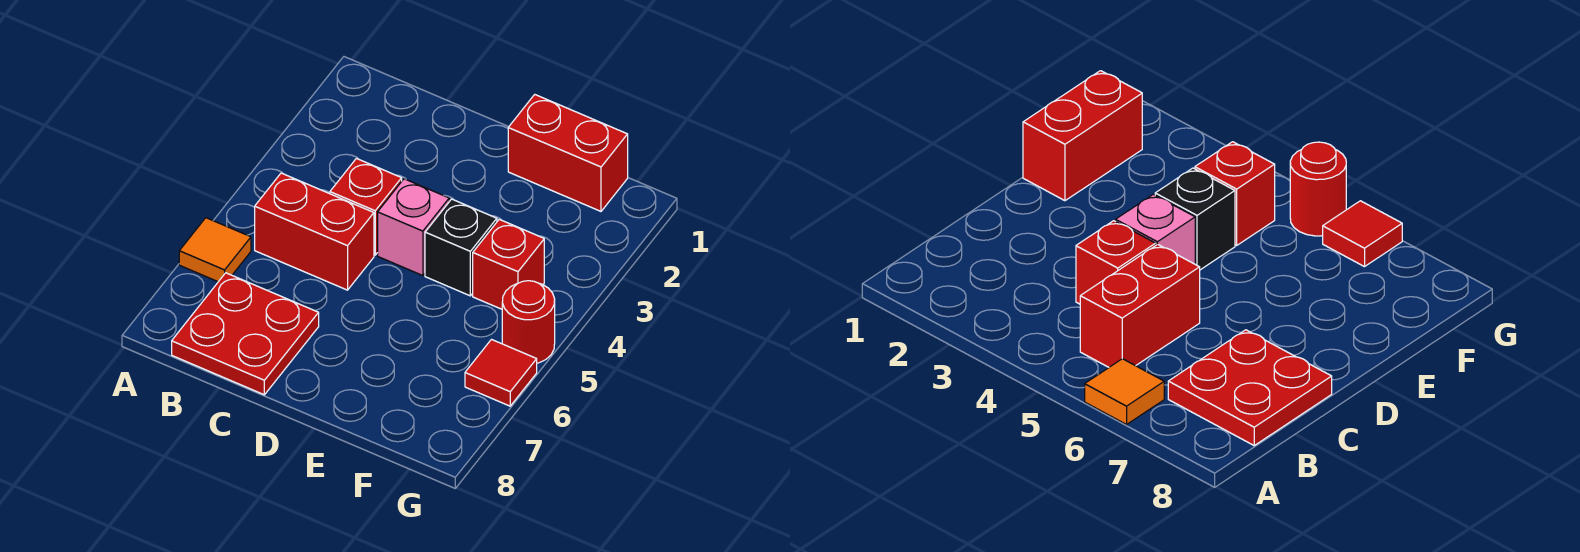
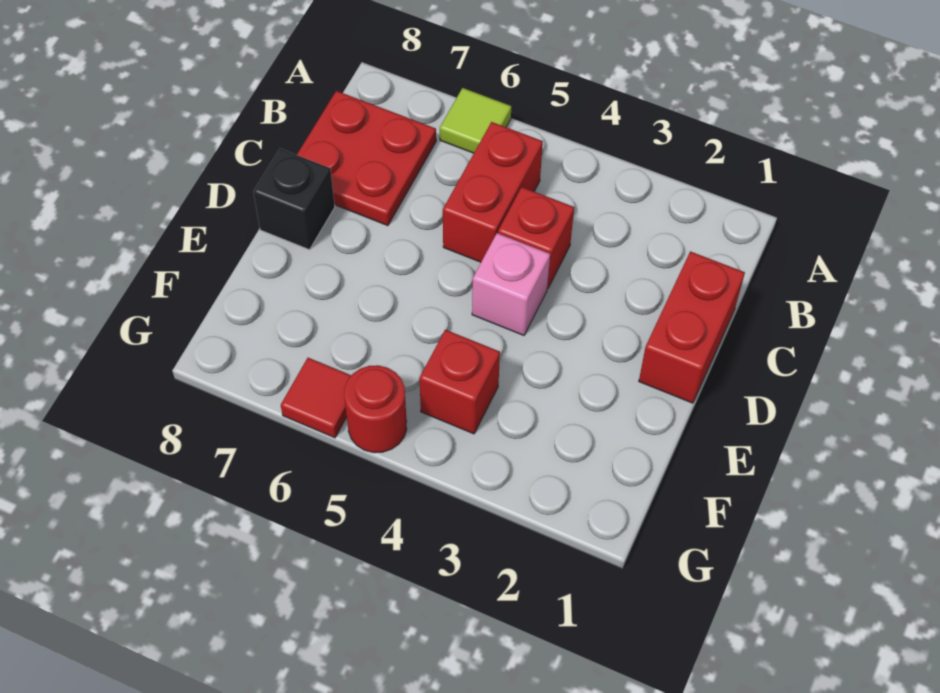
orange tile A6 level 1 -> lime tile A6 level 1
red brick E1:F1 level 1 -> red brick C1:D1 level 1
black brick E4 level 1 -> black brick D8 level 1

